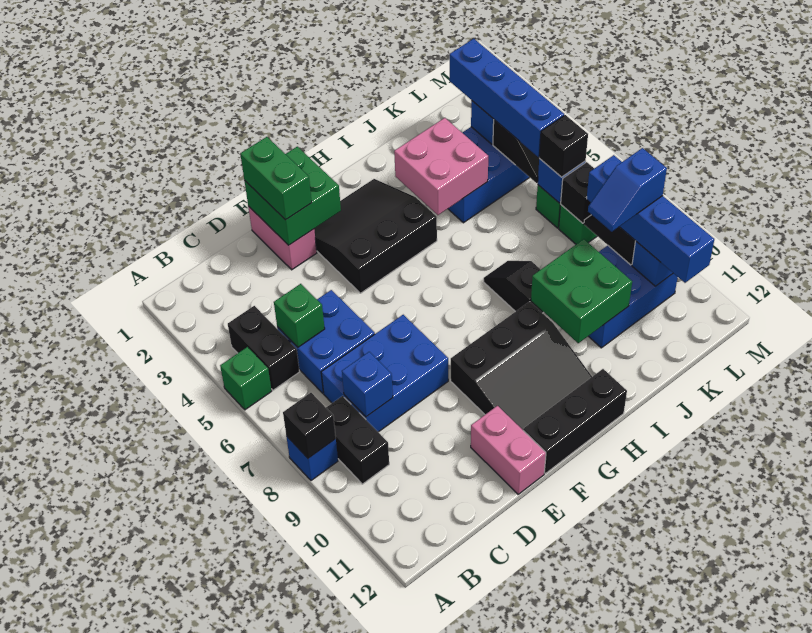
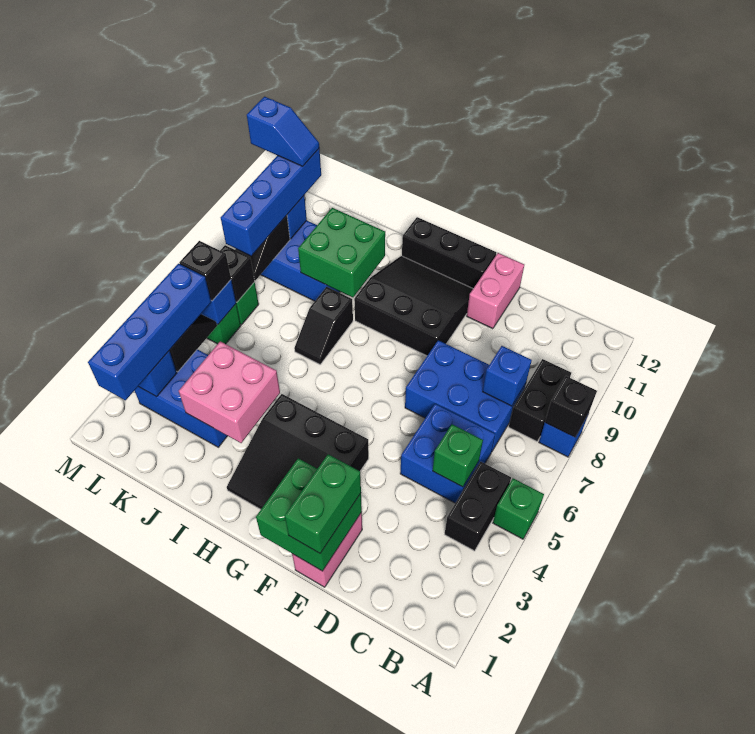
blue slope K9:L9 level 4 top L -> blue slope L11:M11 level 4 top M

